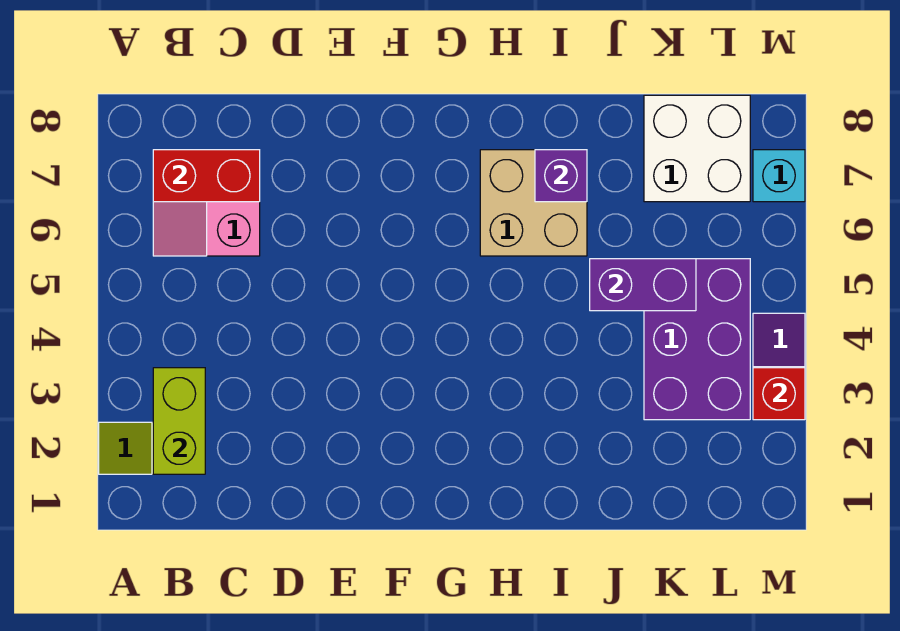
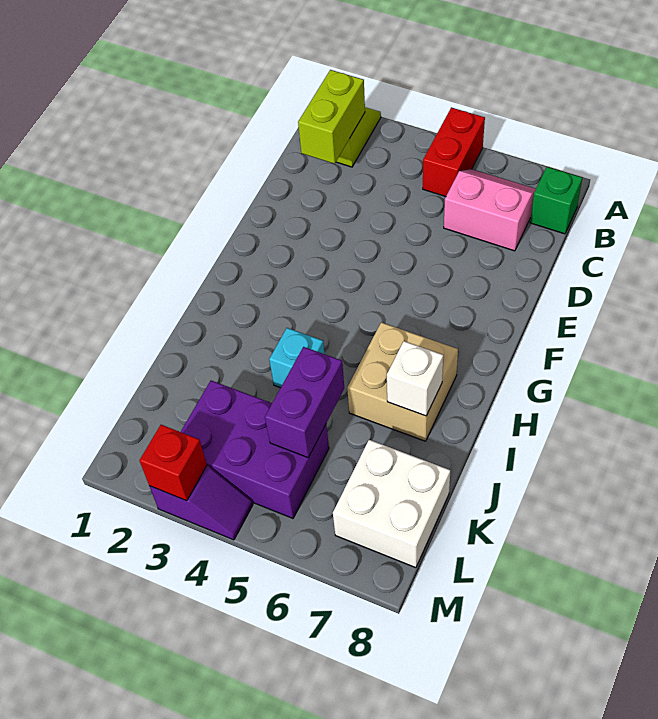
lime brick B2:B3 level 2 -> lime brick B2:C2 level 2
red brick B7:C7 level 2 -> red brick A5:B5 level 1
none -> green brick B8 level 1
purple brick I7 level 2 -> white brick I7 level 2
cyan brick M7 level 1 -> cyan brick I4 level 1

